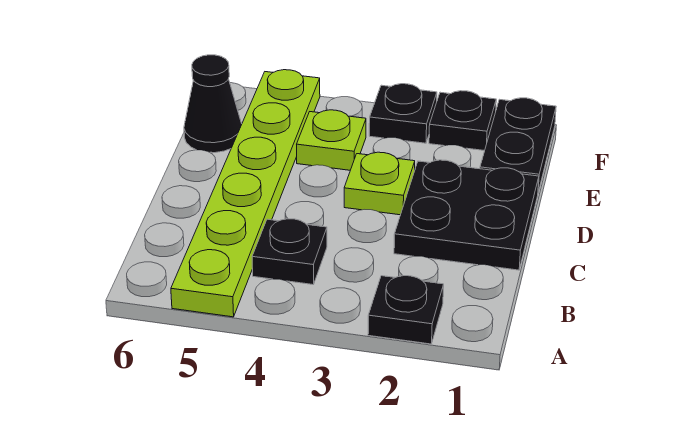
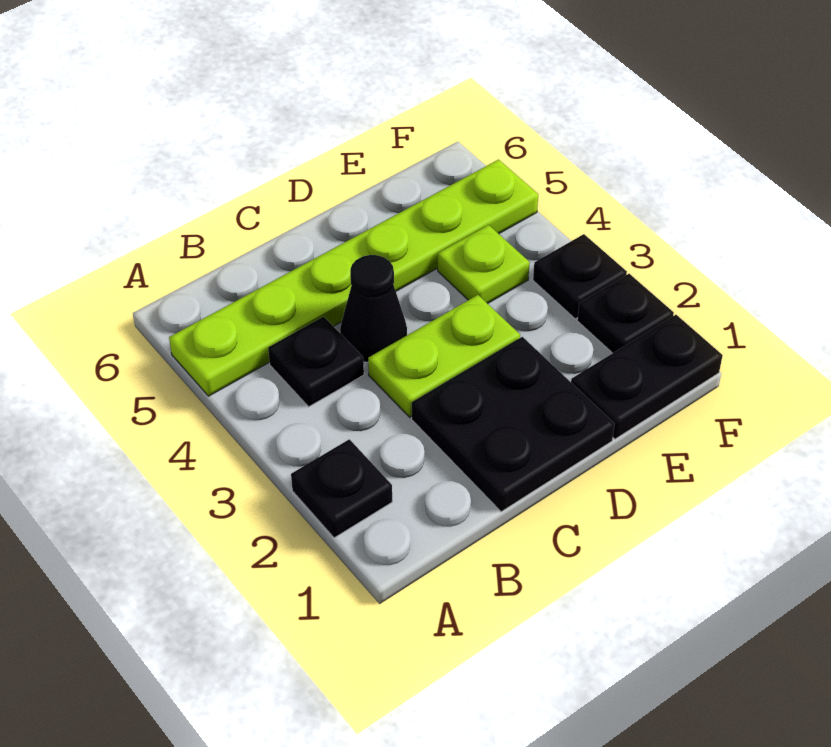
lime plate D3 level 1 -> lime plate C3:D3 level 1
black cone E6 level 1 -> black cone C4 level 1

